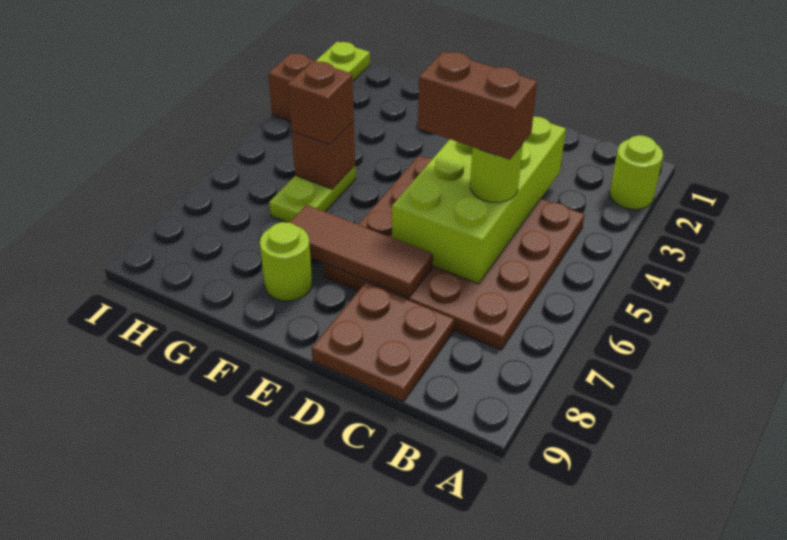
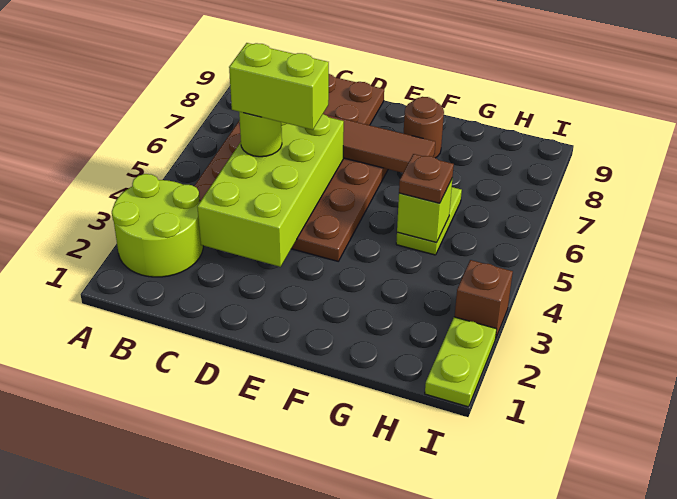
lime round brick A2 level 1 -> lime round brick A2:B3 level 1
brown brick C5:D5 level 4 -> lime brick C5:D5 level 4
lime round brick F8 level 1 -> brown round brick F8 level 1
brown brick G5 level 2 -> lime brick G5 level 2
brown brick G5 level 3 -> brown plate G5 level 3

